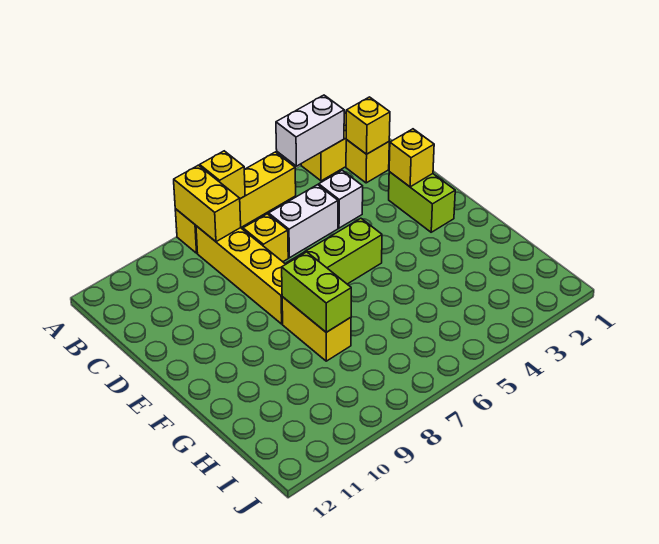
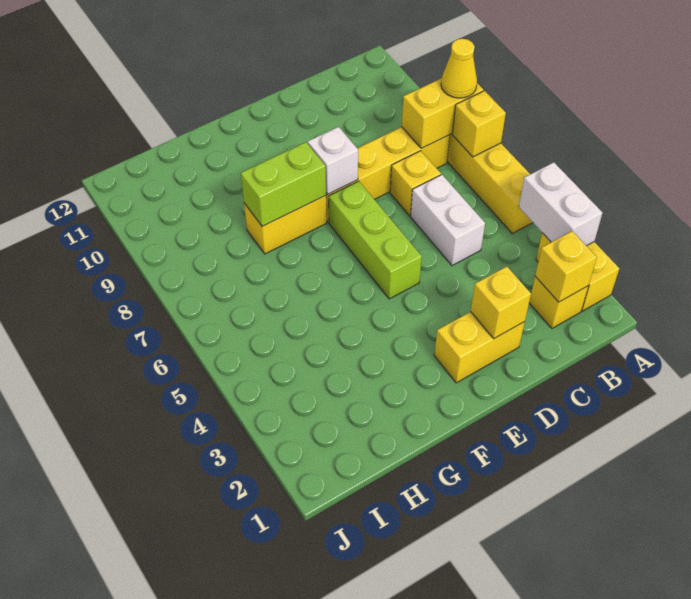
none -> yellow cone A8 level 3
white brick C4 level 1 -> white brick E8 level 2
lime brick D2:E2 level 1 -> yellow brick D2:E2 level 1

